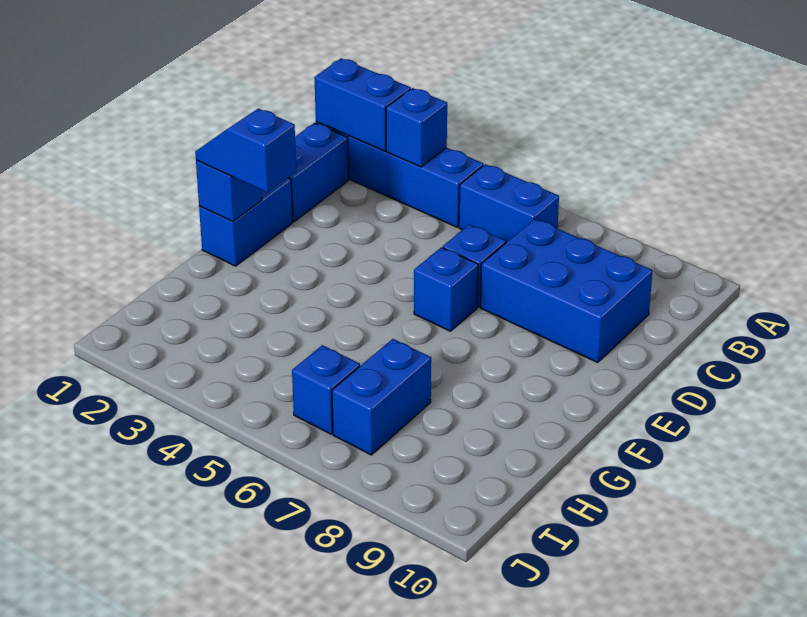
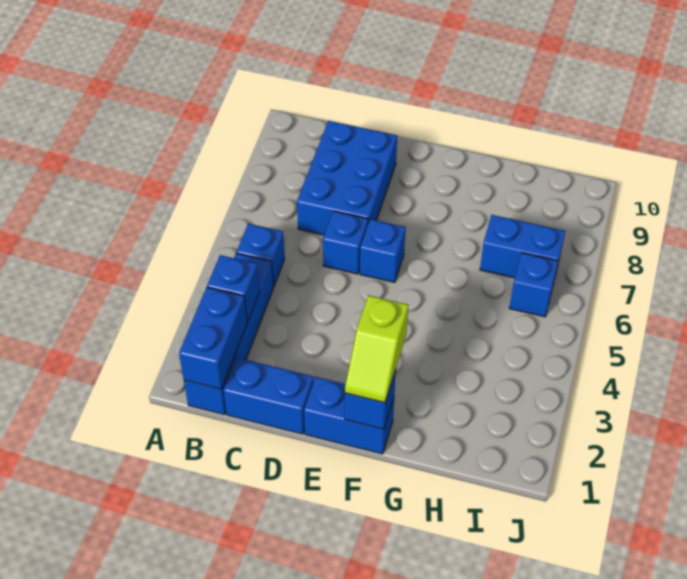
blue brick B5:B6 level 1 -> blue brick B5 level 1
blue slope F1:F2 level 3 top 2 -> lime slope F1:F2 level 3 top 2

